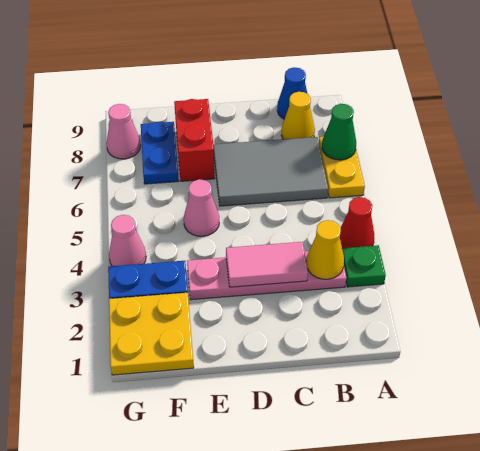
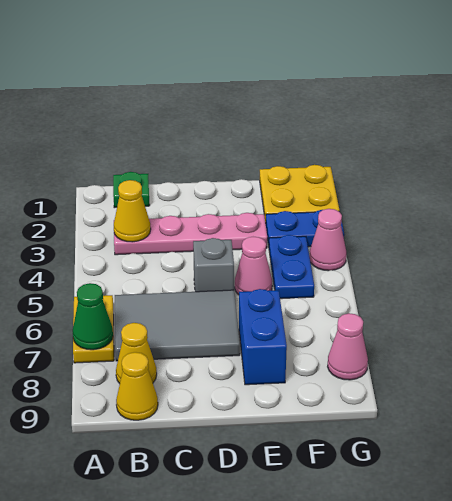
green plate A3 level 1 -> green plate B1 level 1
red cone A4 level 1 -> none
blue cone B9 level 1 -> yellow cone B9 level 1
pink tile C3:D3 level 2 -> none
none -> grey brick D5 level 1
red brick E7:E8 level 1 -> blue brick E7:E8 level 1
blue plate F7:F8 level 1 -> blue plate F4:F5 level 1

